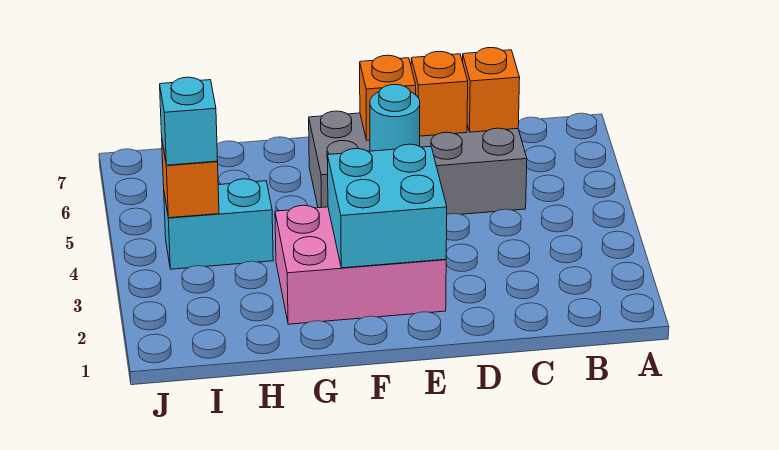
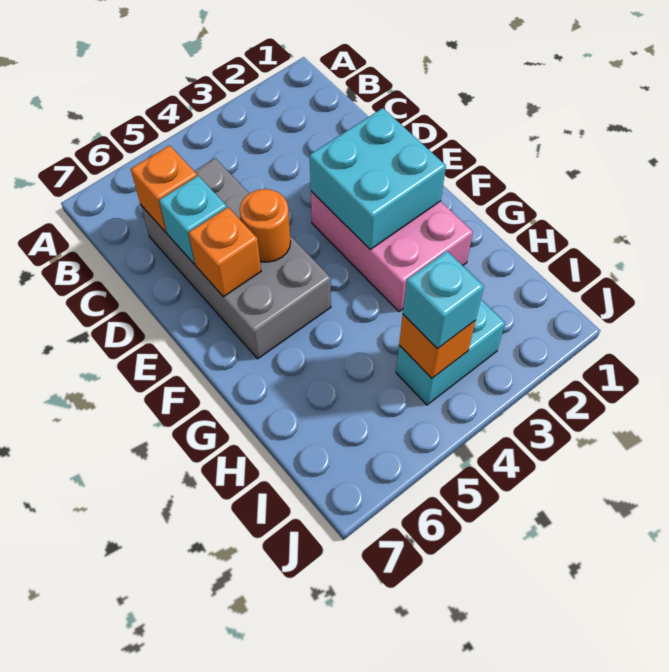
orange brick D6 level 2 -> cyan brick D6 level 2
cyan round brick E5 level 2 -> orange round brick E5 level 2
cyan brick H4:I4 level 1 -> cyan brick I3:I4 level 1

